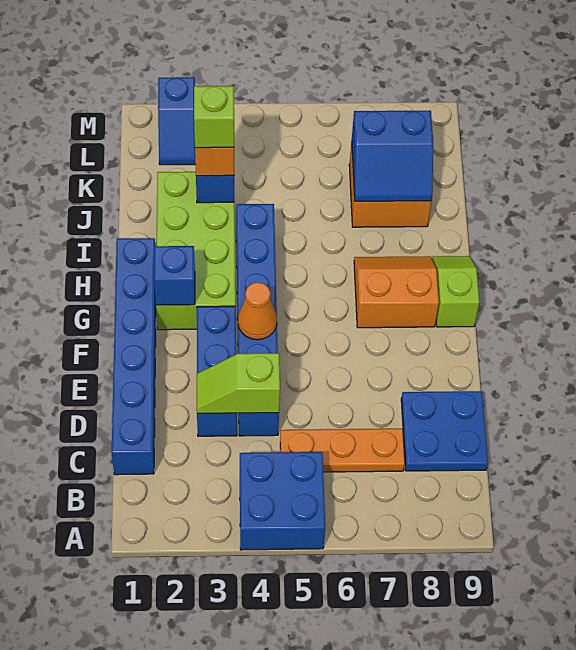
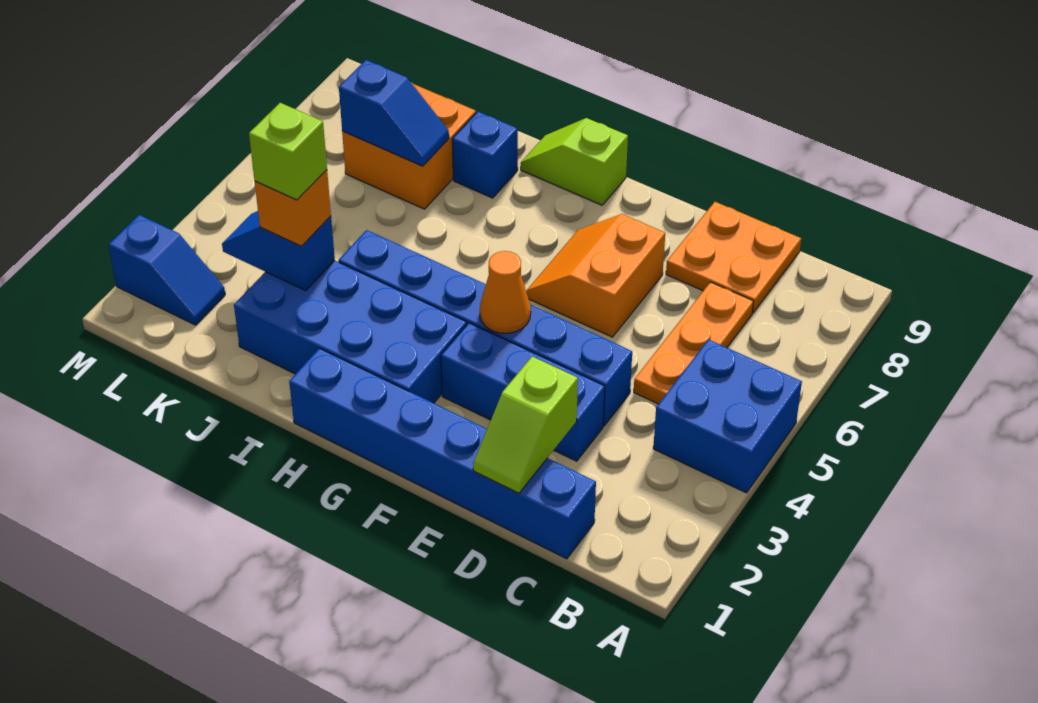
blue plate C8:D9 level 1 -> orange plate C8:D9 level 1
lime slope D3:D4 level 2 top 4 -> lime slope D1:D2 level 2 top 2
lime brick G2:J3 level 1 -> blue brick G2:J3 level 1
blue brick G2 level 2 -> blue brick I8 level 1
orange slope G7:H8 level 1 top G -> orange slope E6:F7 level 1 top E
blue slope J7:K8 level 2 top K -> blue slope J7:K7 level 2 top K

